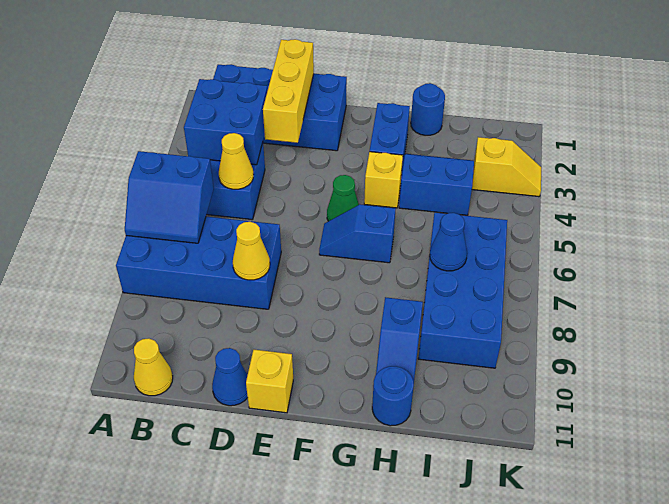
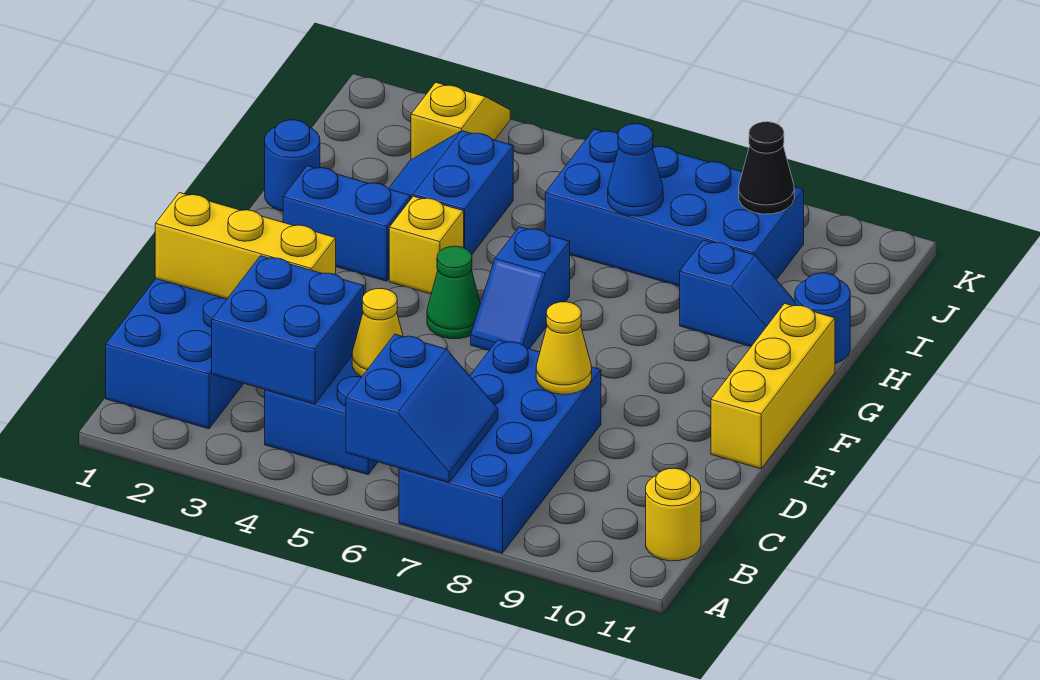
yellow cone B11 level 1 -> yellow round brick B11 level 1
blue cone D11 level 1 -> none
yellow brick E11 level 1 -> yellow brick E11:G11 level 1
none -> black cone J9 level 2

